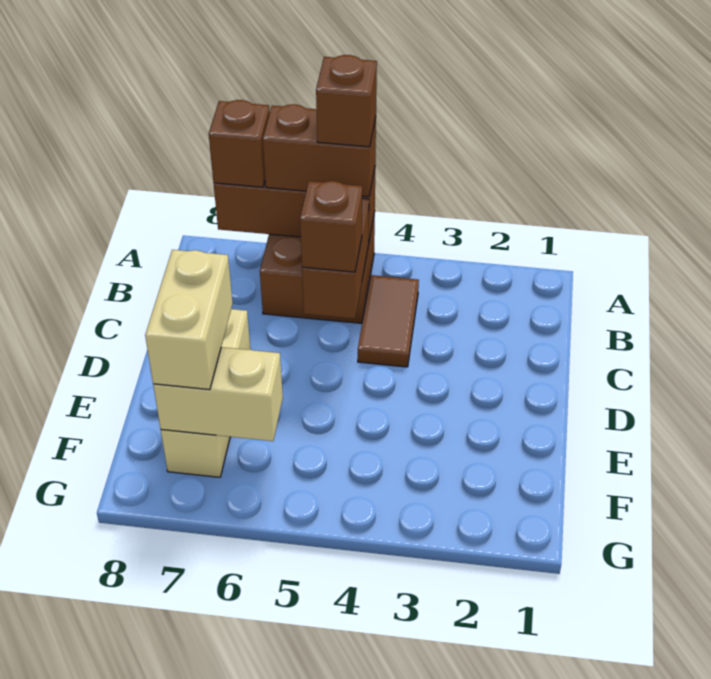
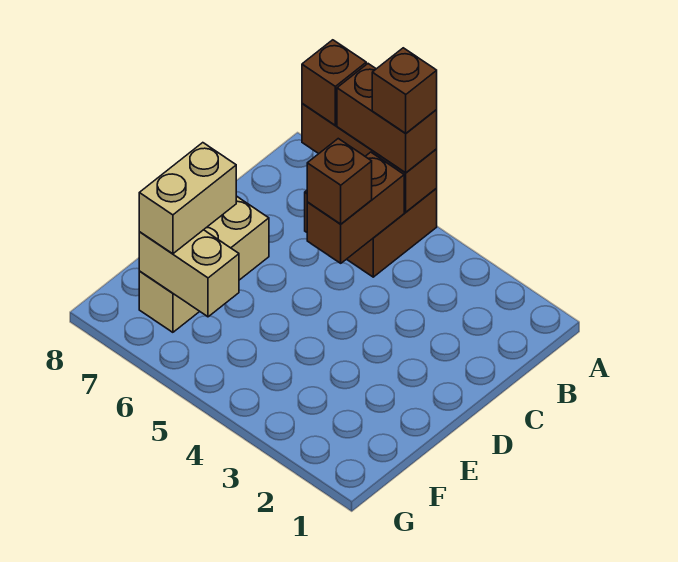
brown tile B4:C4 level 1 -> none

